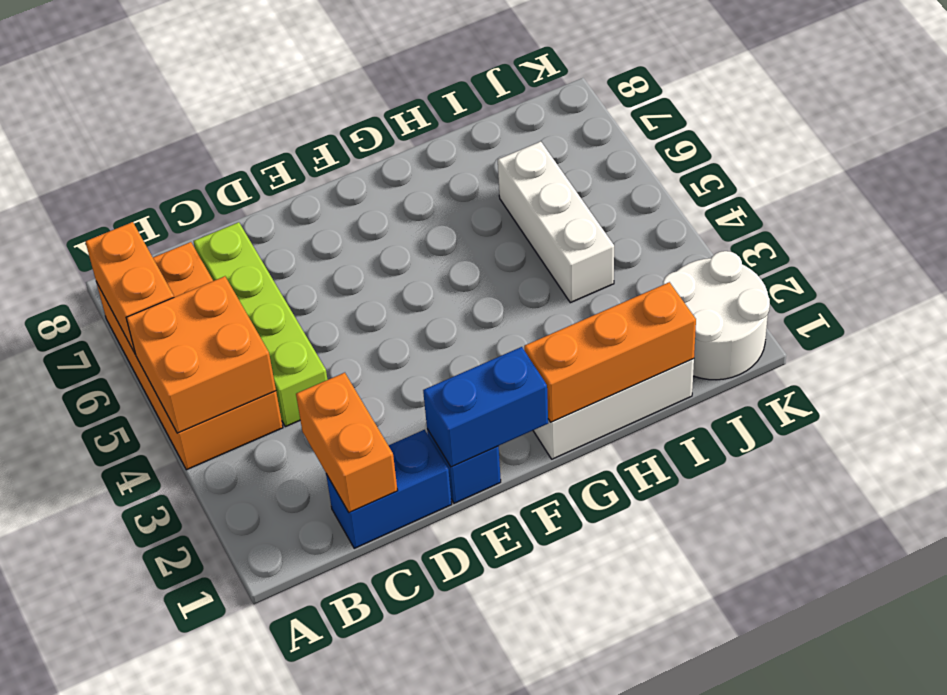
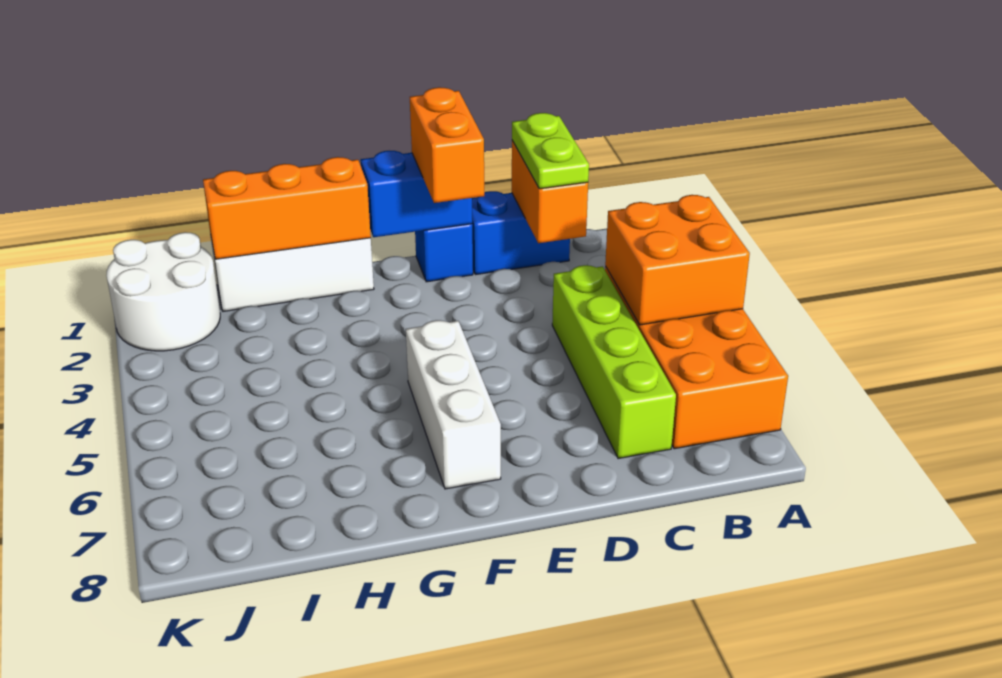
orange brick A6:A7 level 2 -> orange brick E1:E2 level 3
none -> lime plate C1:C2 level 3
white brick I4:I6 level 1 -> white brick F5:F7 level 1

